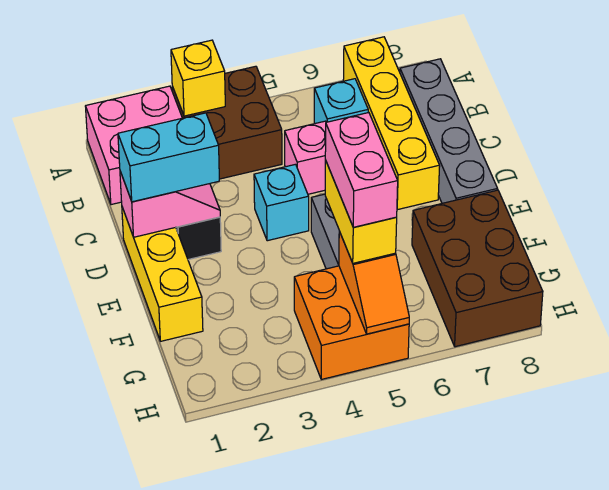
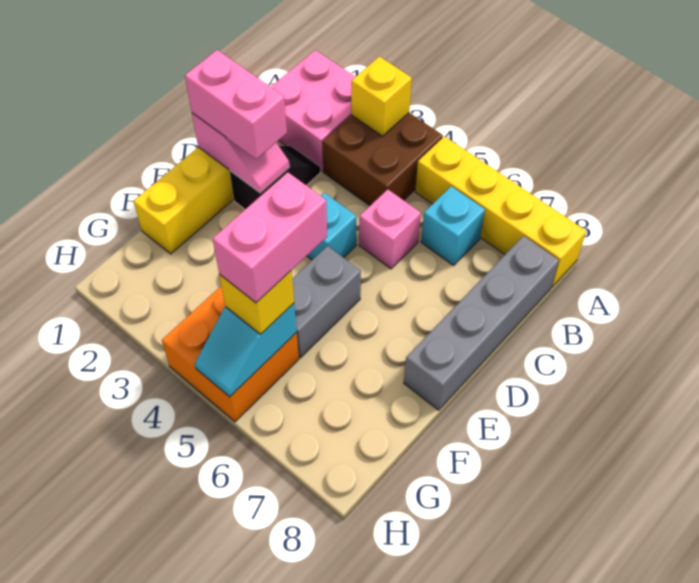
yellow brick A7:D7 level 1 -> yellow brick A5:A8 level 1
cyan brick D1:D2 level 3 -> pink brick D1:D2 level 3
yellow brick F5:G5 level 3 -> yellow brick G5 level 3
brown brick F7:H8 level 1 -> none
orange slope G5:H5 level 2 top G -> cyan slope G5:H5 level 2 top G

